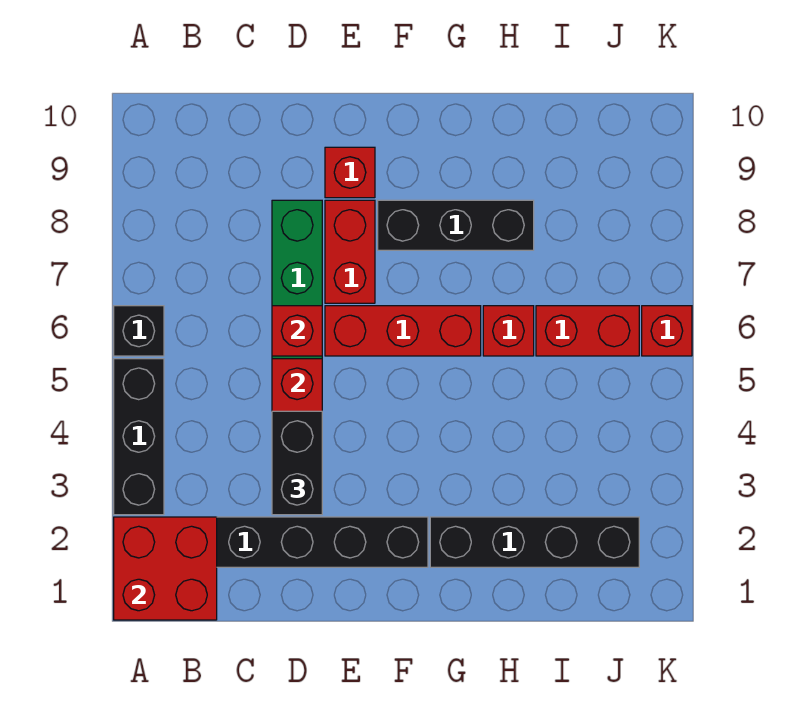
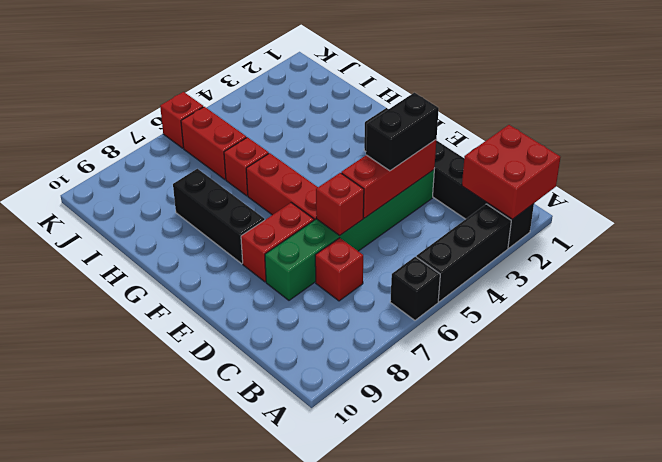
red brick E9 level 1 -> red brick C7 level 1
black brick G2:J2 level 1 -> none

